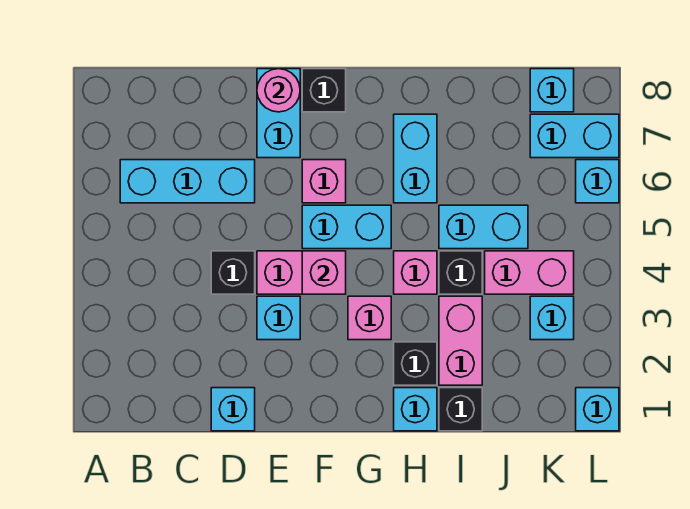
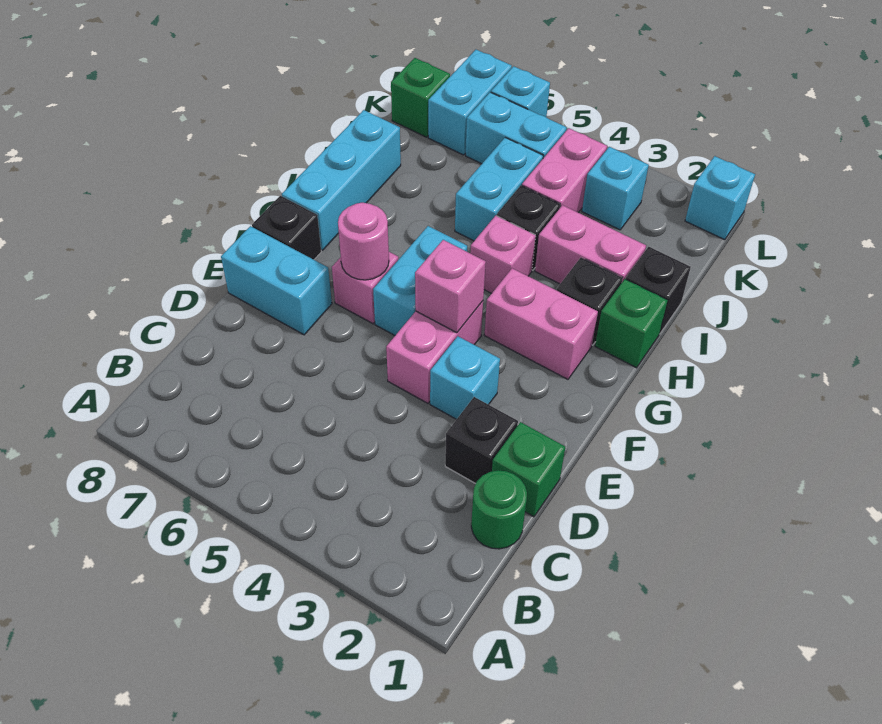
cyan brick B6:D6 level 1 -> cyan brick G8:I8 level 1
none -> green round brick C1 level 1
cyan brick D1 level 1 -> green brick D1 level 1
black brick D4 level 1 -> black brick D2 level 1
pink round brick E8 level 2 -> pink round brick F6 level 2
pink brick G3 level 1 -> pink brick G2:G3 level 1
cyan brick H1 level 1 -> green brick H1 level 1
cyan brick H6:H7 level 1 -> cyan brick K5:K6 level 1
cyan brick K8 level 1 -> green brick K8 level 1

